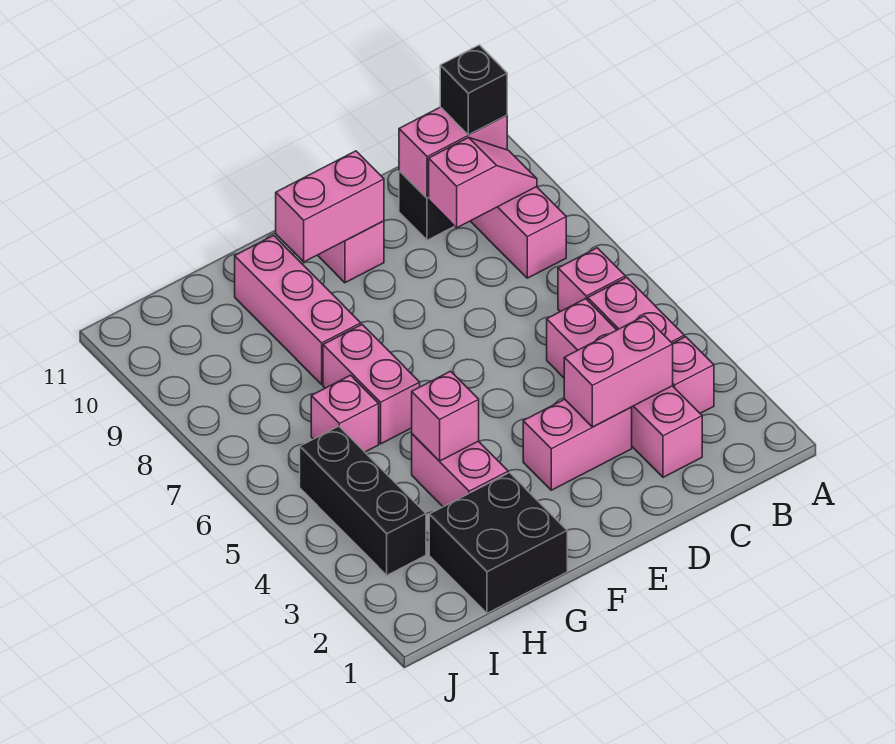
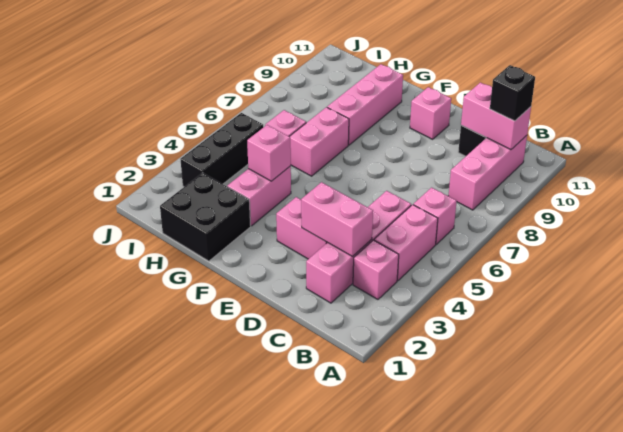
pink slope B9:C9 level 2 top C -> none
pink brick E10:F10 level 2 -> none

